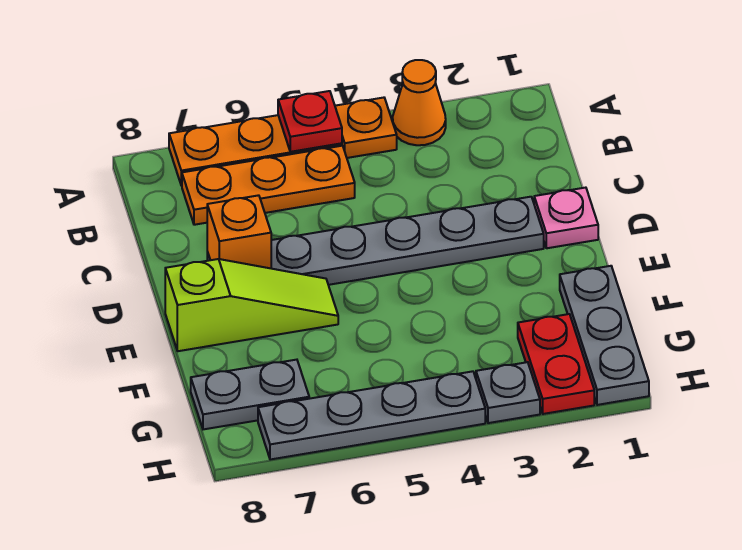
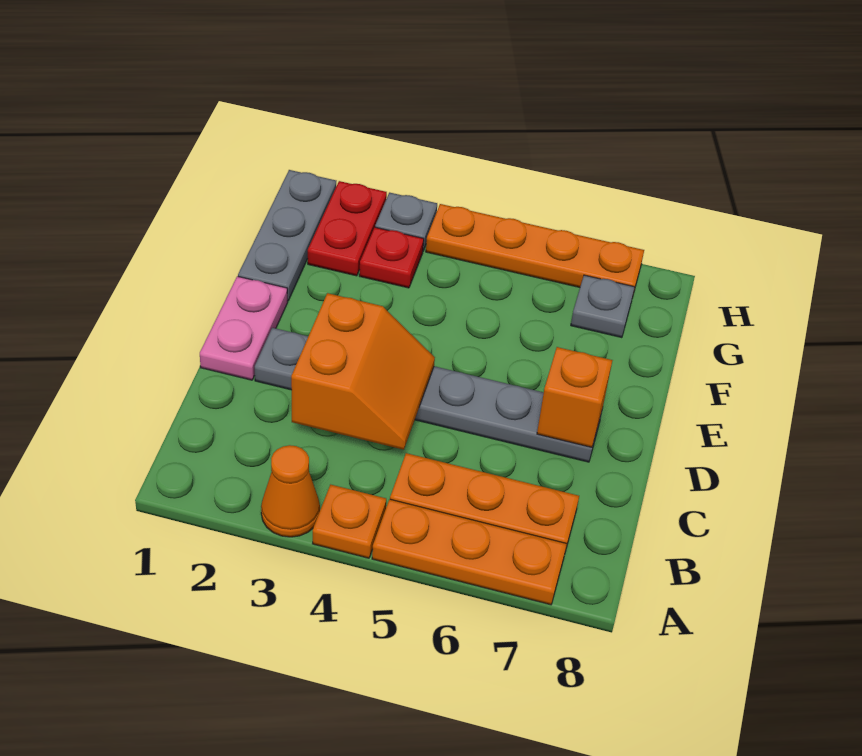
red plate A5 level 2 -> red plate G3 level 1
none -> orange slope C3:D4 level 2 top 3
pink plate D1 level 1 -> pink plate D1:E1 level 1
lime slope E6:E8 level 1 top 8 -> none
grey plate G7:G8 level 1 -> grey plate G7 level 1
grey plate H4:H7 level 1 -> orange plate H4:H7 level 1

